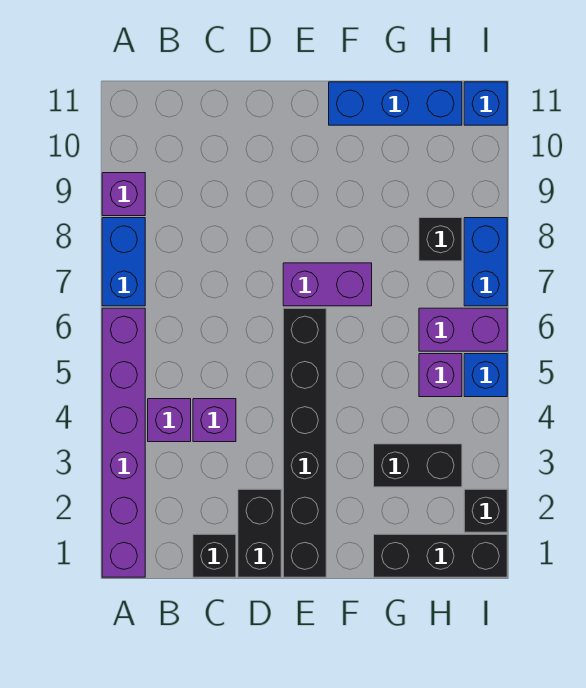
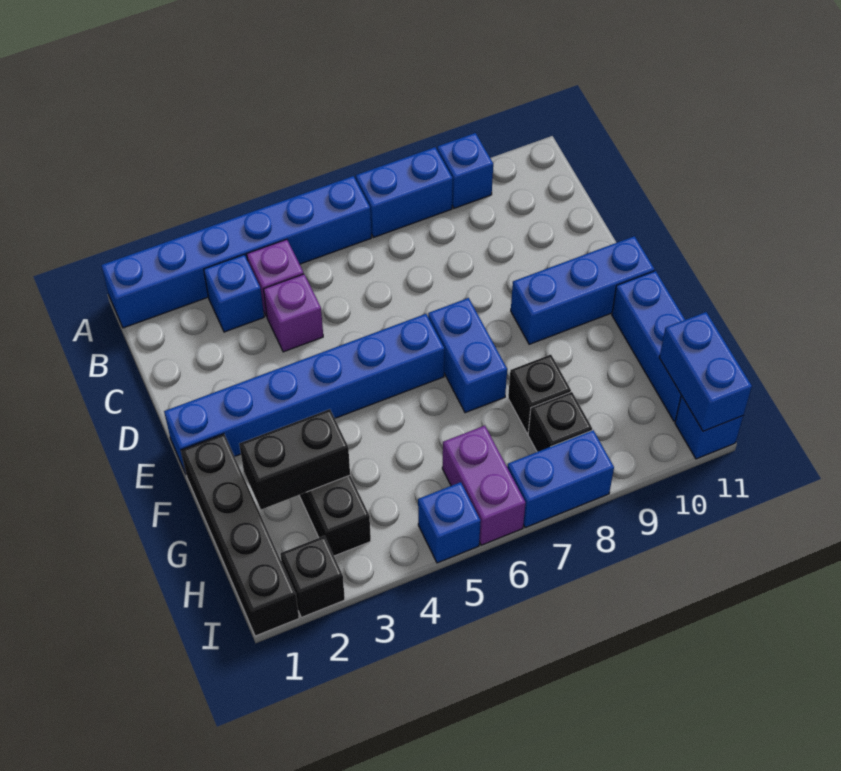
purple brick A1:A6 level 1 -> blue brick A1:A6 level 1
purple brick A9 level 1 -> blue brick A9 level 1
none -> blue brick B3 level 1
black brick C1 level 1 -> black brick G8 level 1
black brick D1:D2 level 1 -> black brick G2:G3 level 2
black brick E1:E6 level 1 -> blue brick E1:E6 level 1
purple brick E7:F7 level 1 -> blue brick E7:F7 level 1
none -> blue brick E9:E11 level 1
black brick G1:I1 level 1 -> black brick F1:I1 level 1
purple brick H5 level 1 -> none
none -> blue brick H11:I11 level 2

